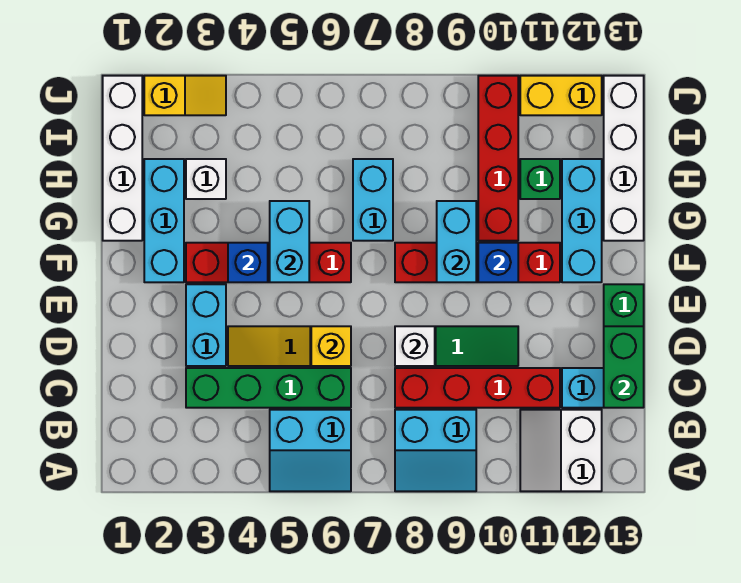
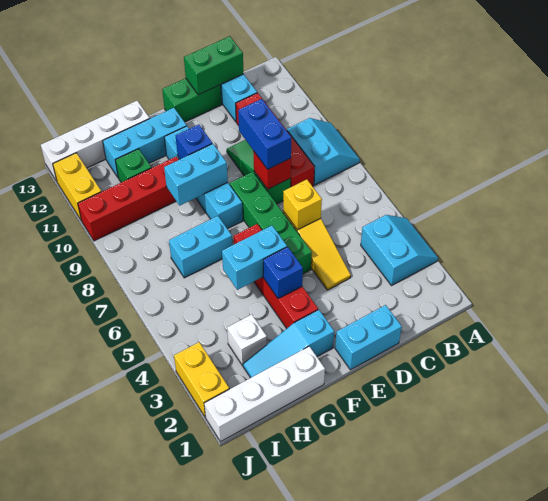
cyan slope A5:B6 level 1 top B -> cyan slope A3:B4 level 1 top B
white slope A11:B12 level 1 top 12 -> none
green brick C3:C6 level 1 -> green brick E5:E8 level 1
cyan brick D3:E3 level 1 -> cyan brick D1:E1 level 1
white brick D8 level 2 -> red brick D8 level 2
none -> blue brick D8:D9 level 3
cyan brick F2:H2 level 1 -> cyan slope F2:H2 level 1 top F
red brick F8:F11 level 1 -> cyan brick F8:F11 level 1
yellow slope J2:J3 level 1 top 2 -> yellow brick J2:J3 level 1

